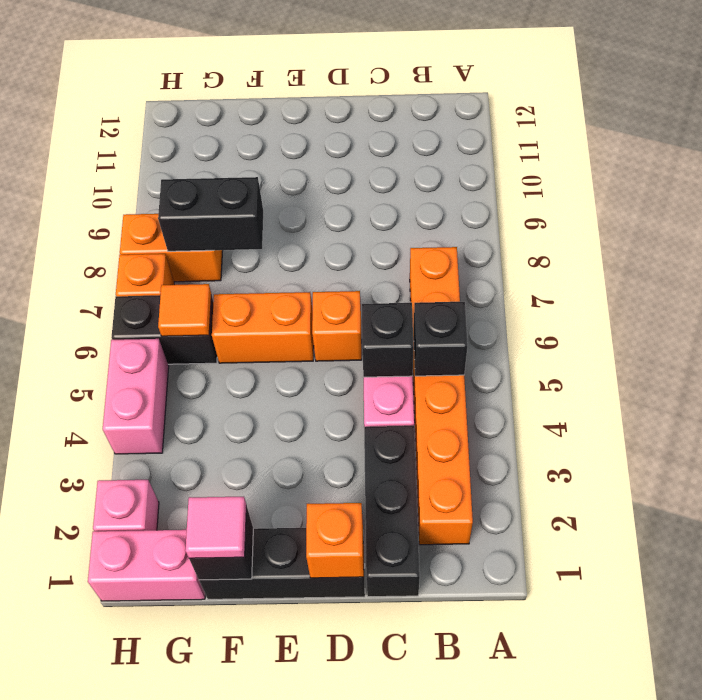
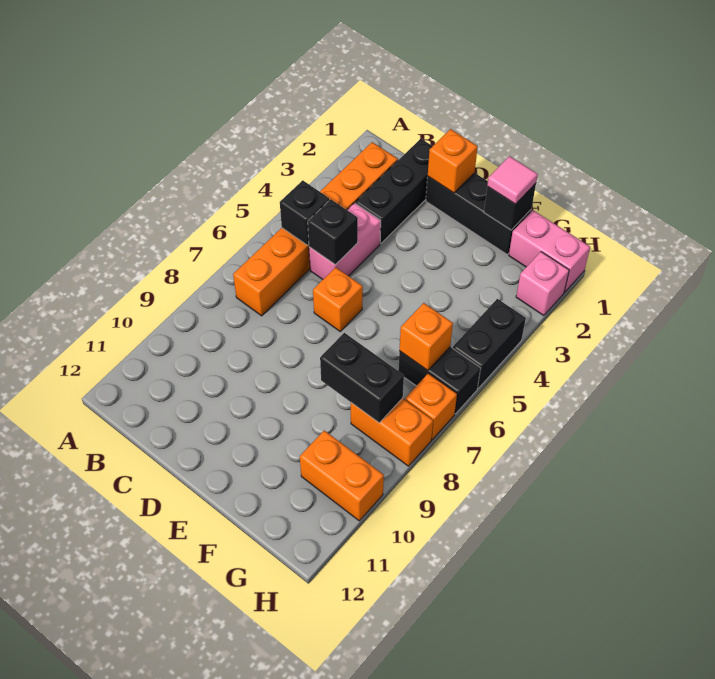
orange brick E6:F6 level 1 -> orange brick G10:H10 level 1
orange tile G6 level 2 -> orange brick G6 level 2
pink brick H4:H5 level 1 -> black brick H4:H5 level 1

